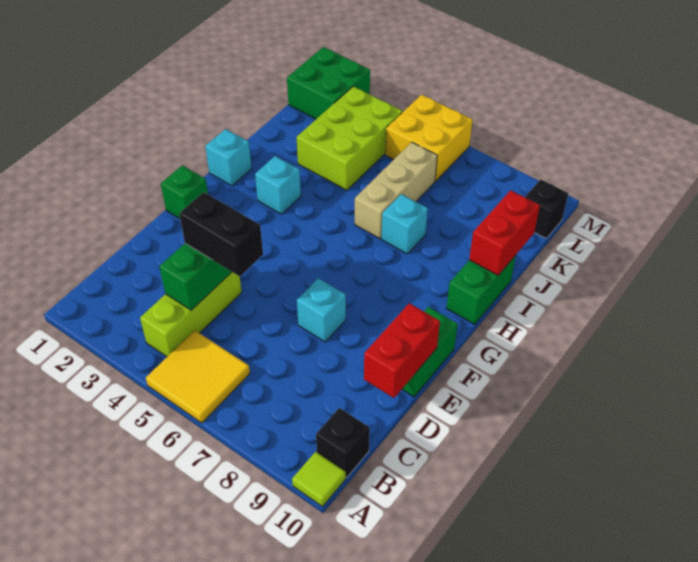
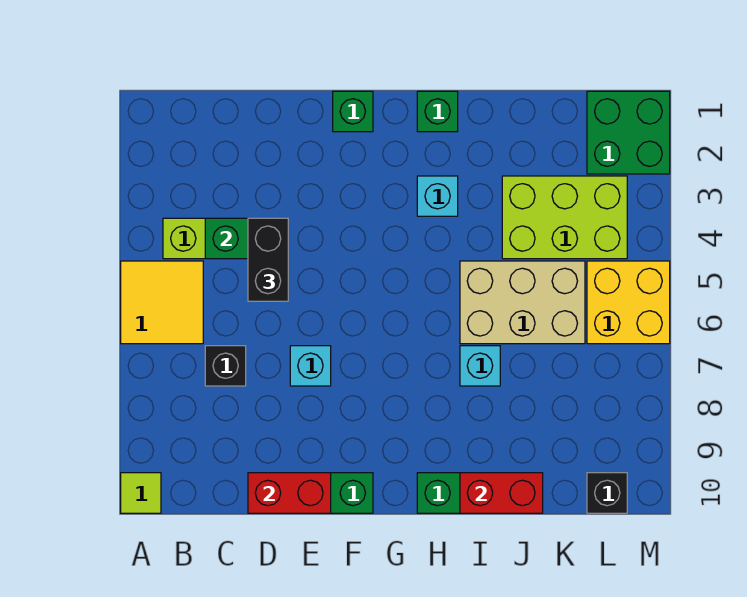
black brick B10 level 1 -> black brick C7 level 1
cyan brick H1 level 1 -> green brick H1 level 1
tan brick I6:K6 level 1 -> tan brick I5:K6 level 1

